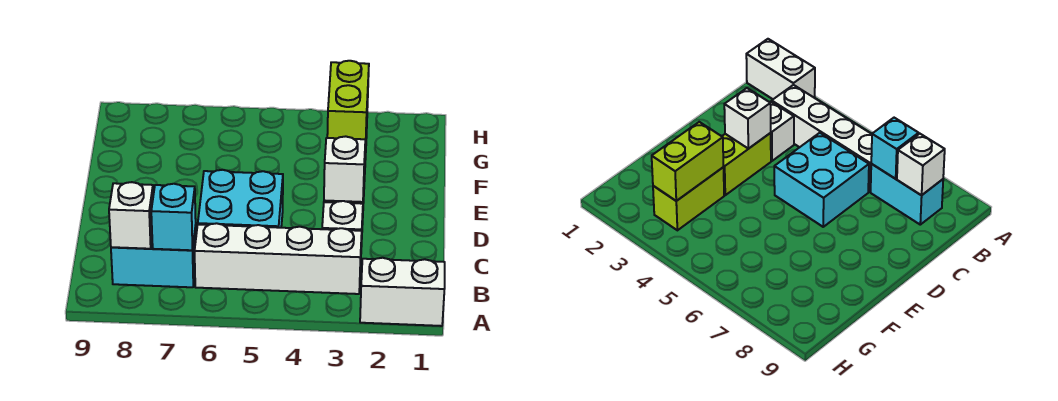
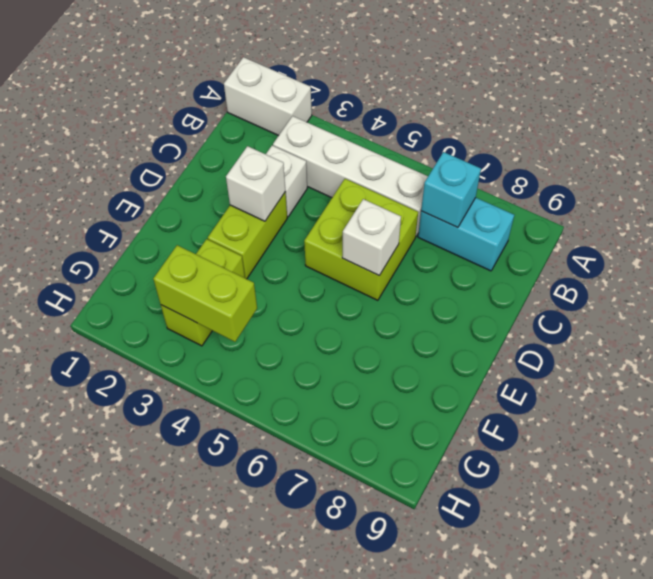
white brick B8 level 2 -> white brick D6 level 2
cyan brick C5:D6 level 1 -> lime brick C5:D6 level 1
lime brick F3:G3 level 2 -> lime brick G3:G4 level 2

